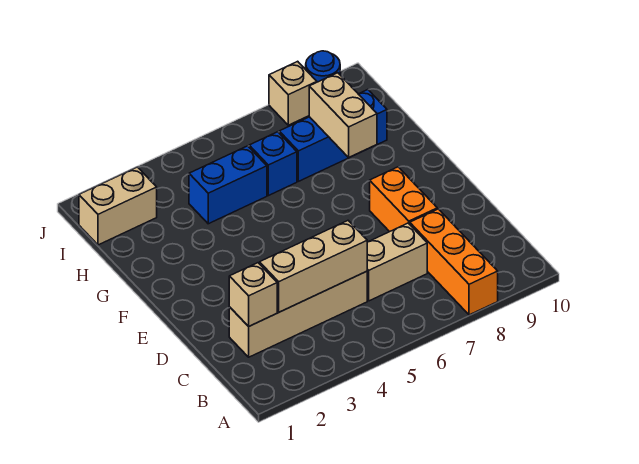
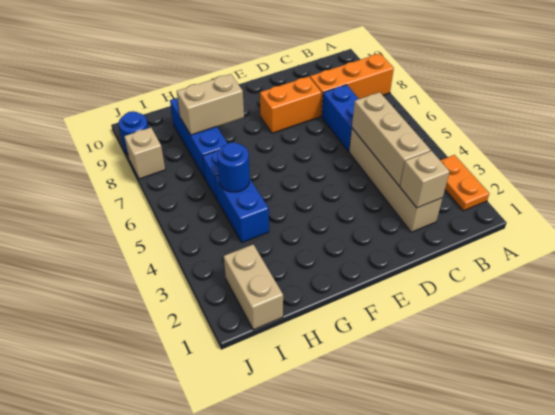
none -> orange plate A2:A3 level 1
tan brick C6:C7 level 1 -> blue brick C6:C7 level 1
none -> blue round brick H5 level 2

